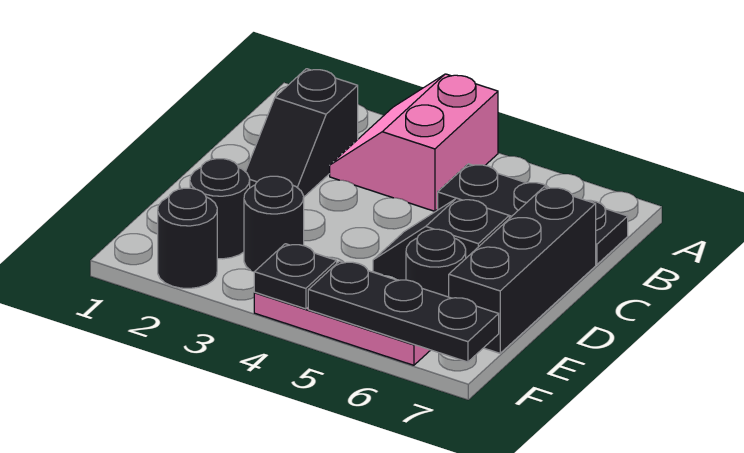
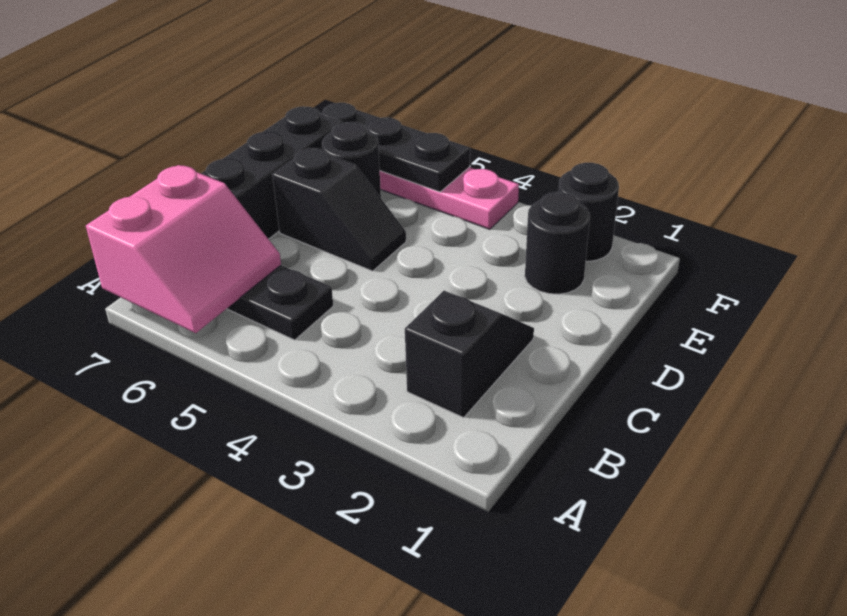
pink slope A3:B4 level 1 top 4 -> pink slope A6:B7 level 2 top 7
black round brick E3 level 1 -> none
black plate F4 level 2 -> none

